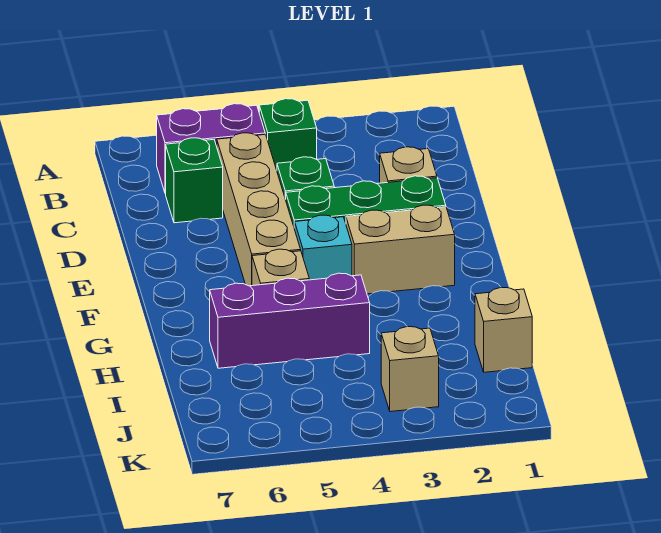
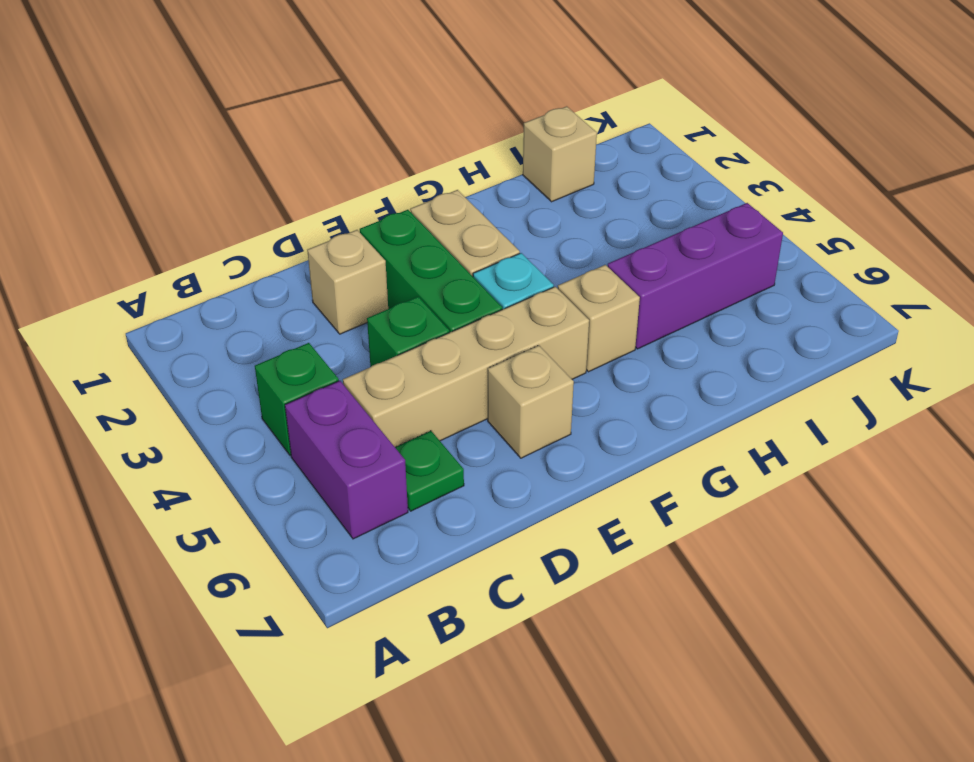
green brick C6 level 1 -> green plate C6 level 1
purple brick H4:H6 level 1 -> purple brick H5:J5 level 1
tan brick J3 level 1 -> tan brick E6 level 1

